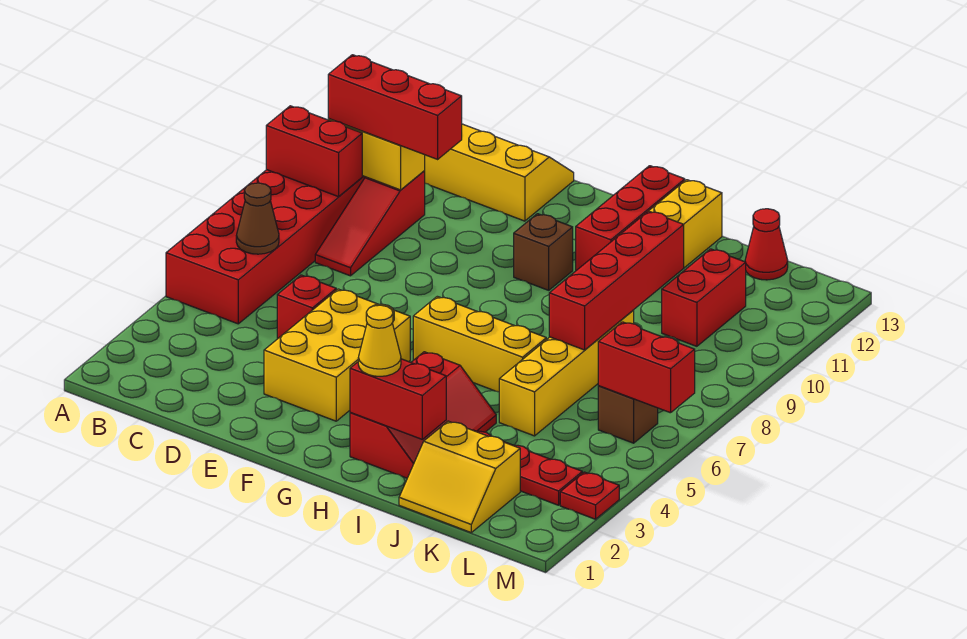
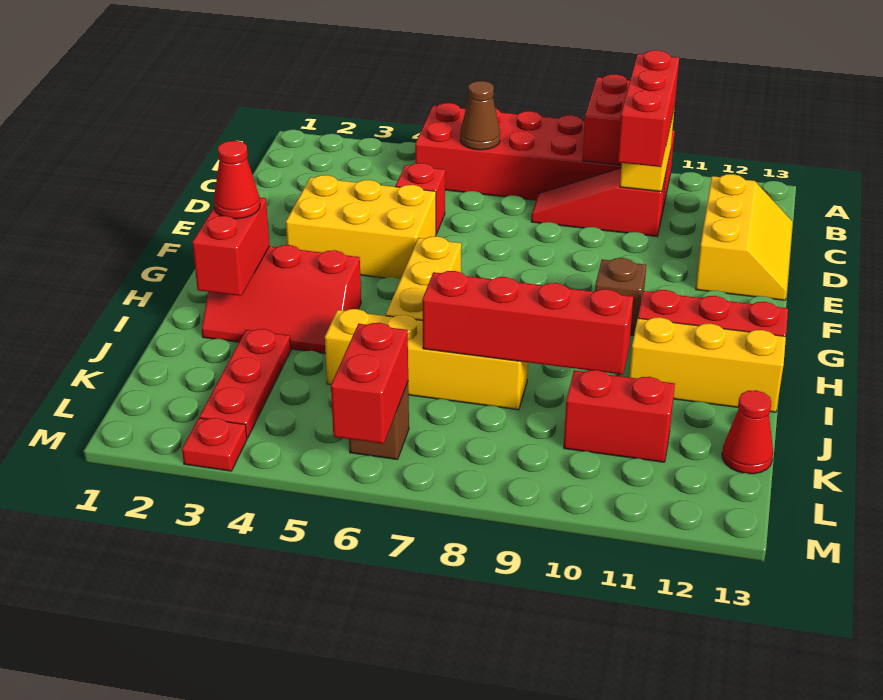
yellow cone H2 level 3 -> red cone H2 level 3
yellow slope J1:K2 level 1 top 2 -> none

